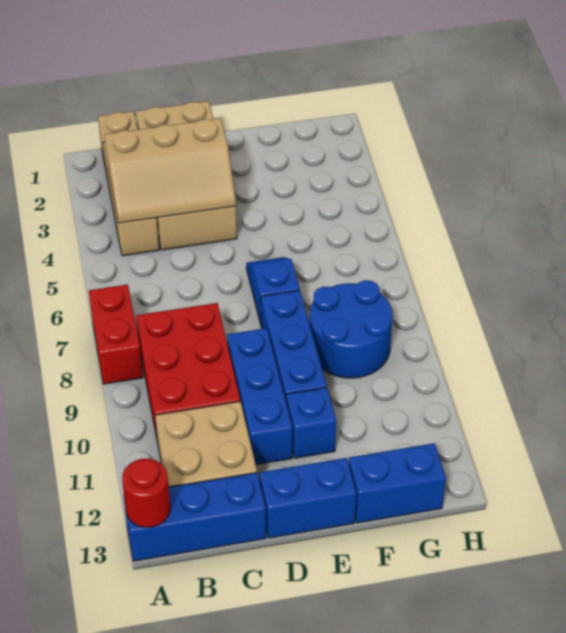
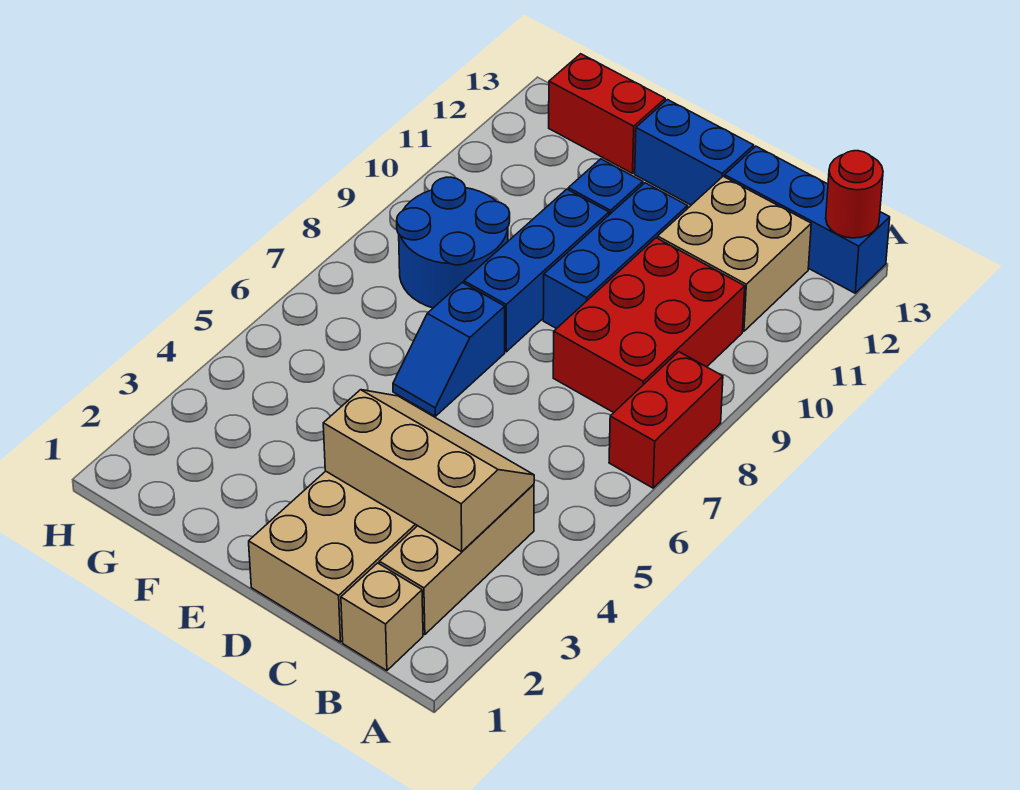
blue brick F13:G13 level 1 -> red brick F13:G13 level 1

